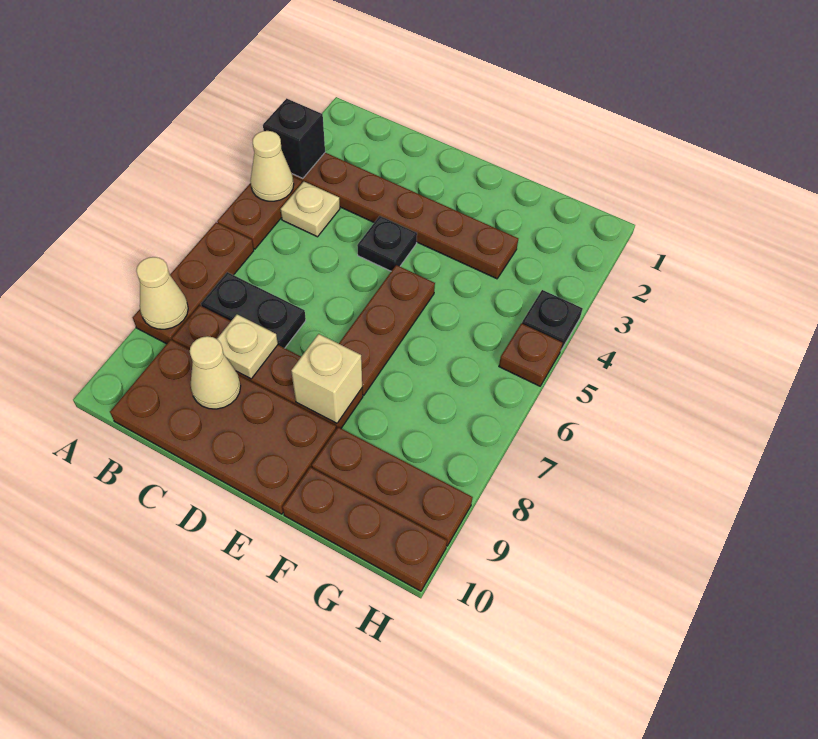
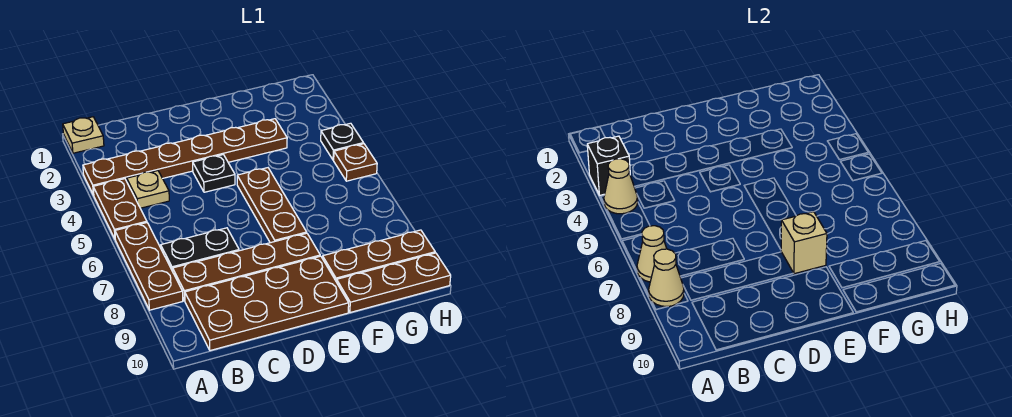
tan plate C8 level 2 -> tan plate A1 level 1
tan cone C9 level 2 -> tan cone A7 level 2

